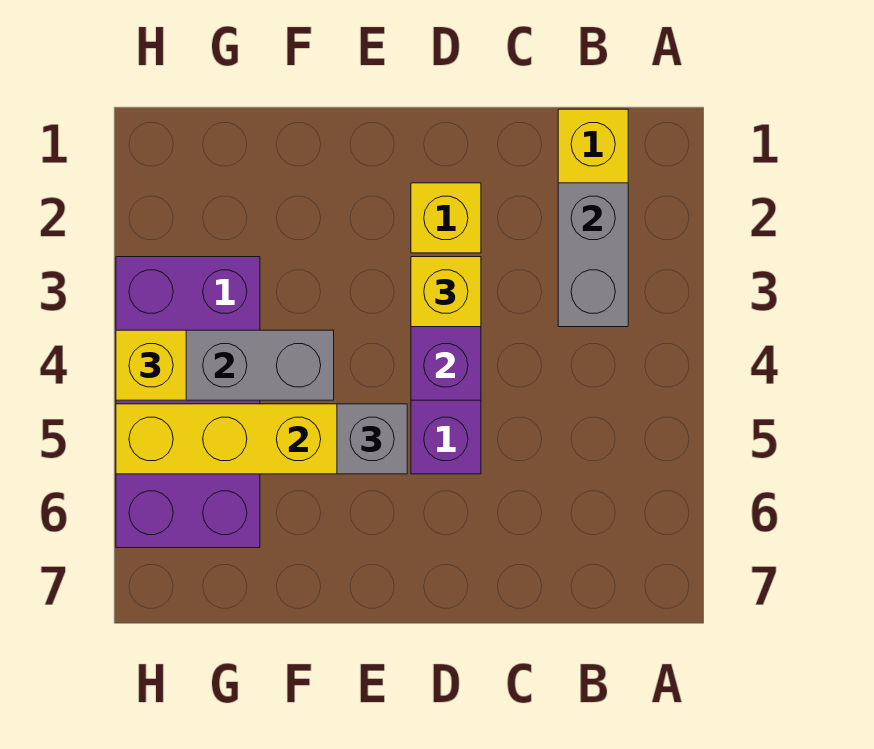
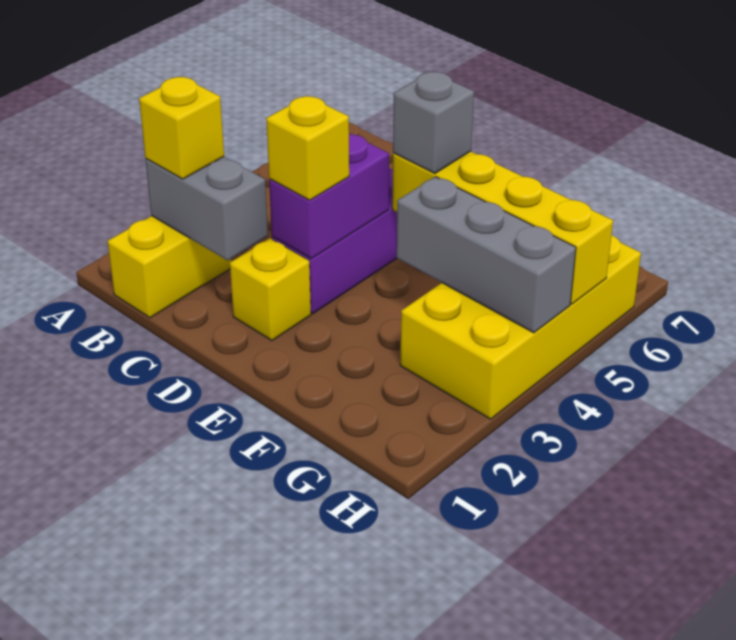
grey brick B2:B3 level 2 -> grey brick B2:C2 level 2
purple brick G3:H6 level 1 -> yellow brick G3:H6 level 1
yellow brick H4 level 3 -> yellow brick B2 level 3

